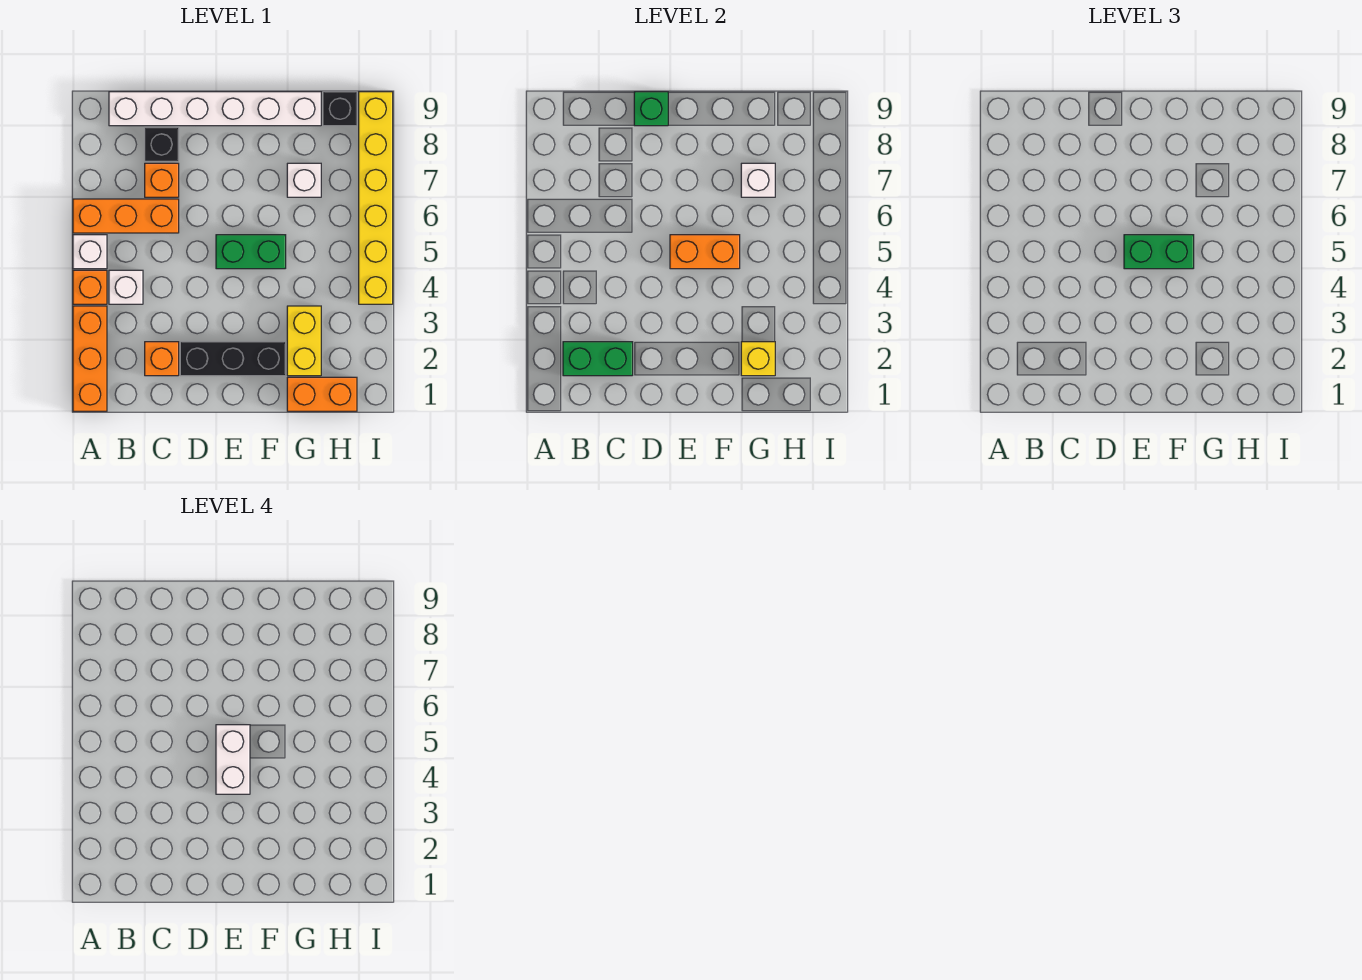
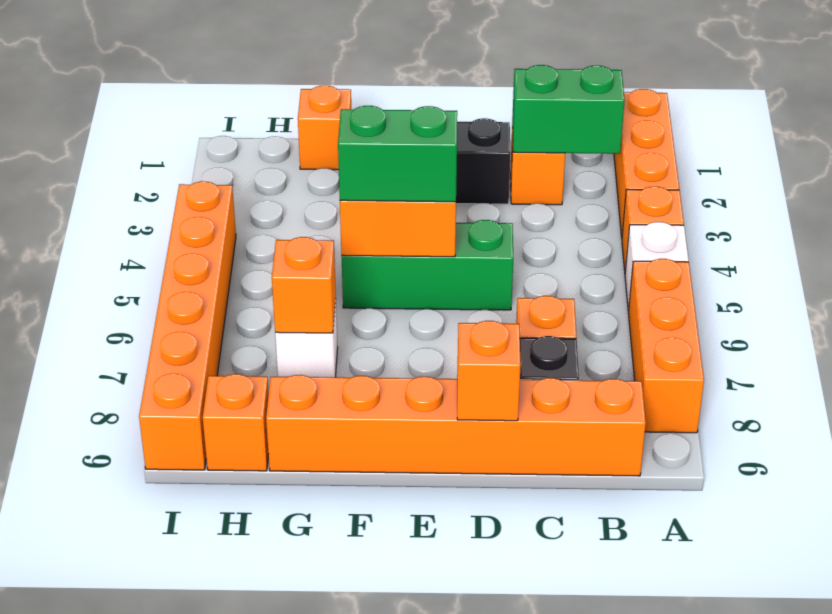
orange brick A6:C6 level 1 -> orange brick A6:A8 level 1
white brick B4 level 1 -> none
white brick B9:G9 level 1 -> orange brick B9:G9 level 1
green brick D9 level 2 -> orange brick D9 level 2
white brick E4:E5 level 4 -> none
green brick E5:F5 level 1 -> green brick D5:F5 level 1
orange brick G1:H1 level 1 -> orange brick G1 level 1
yellow brick G2:G3 level 1 -> none
yellow brick G2 level 2 -> none
white brick G7 level 2 -> orange brick G7 level 2
black brick H9 level 1 -> orange brick H9 level 1
yellow brick I4:I9 level 1 -> orange brick I4:I9 level 1

